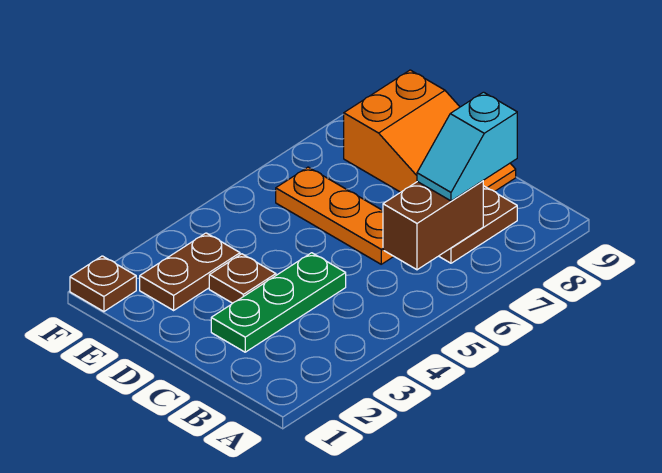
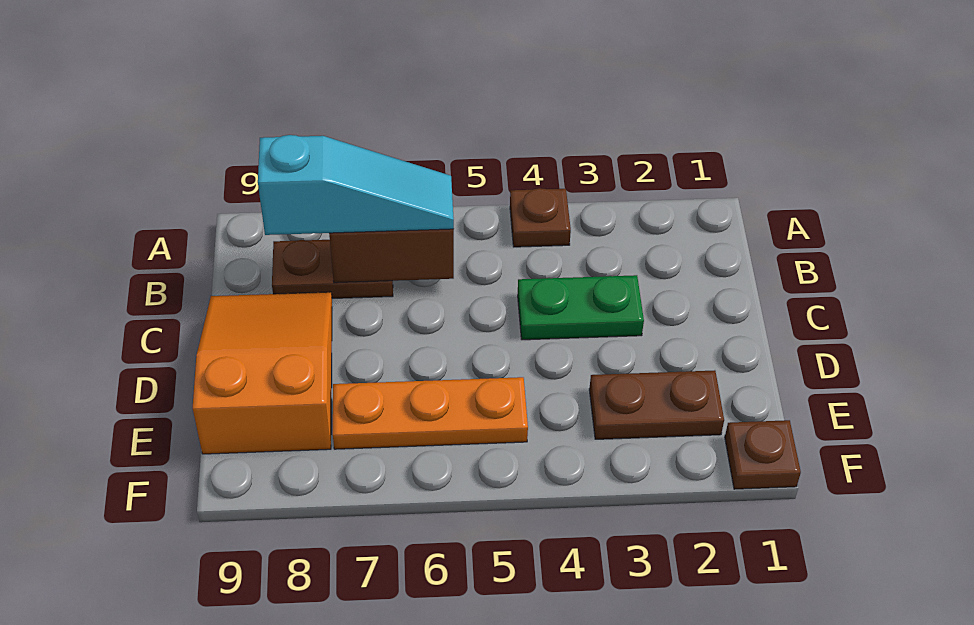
cyan slope B7:B8 level 3 top 8 -> cyan slope B6:B8 level 3 top 8
green plate C2:C4 level 1 -> green plate C3:C4 level 1
orange plate C6:E6 level 1 -> orange plate E5:E7 level 1
brown plate D3 level 1 -> brown plate A4 level 1

